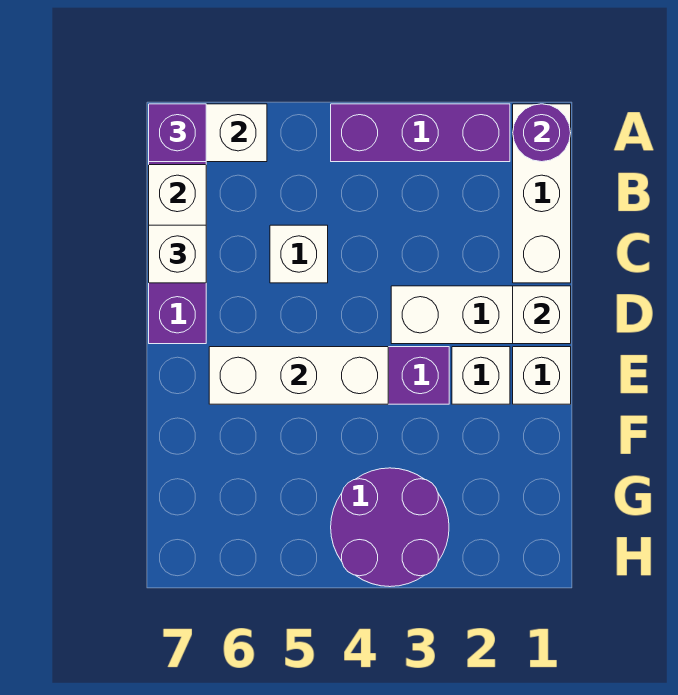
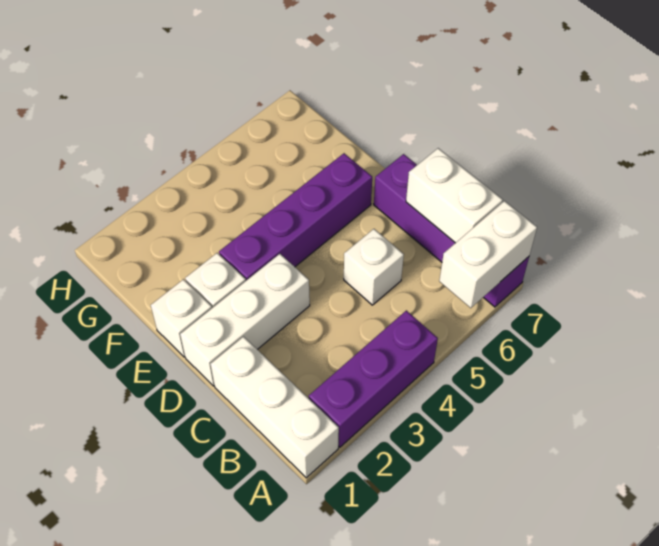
purple round brick A1 level 2 -> none
purple brick A7 level 3 -> none
white brick C7 level 3 -> none
white brick D1 level 2 -> none
white brick E4:E6 level 2 -> none
purple round brick G3:H4 level 1 -> none

